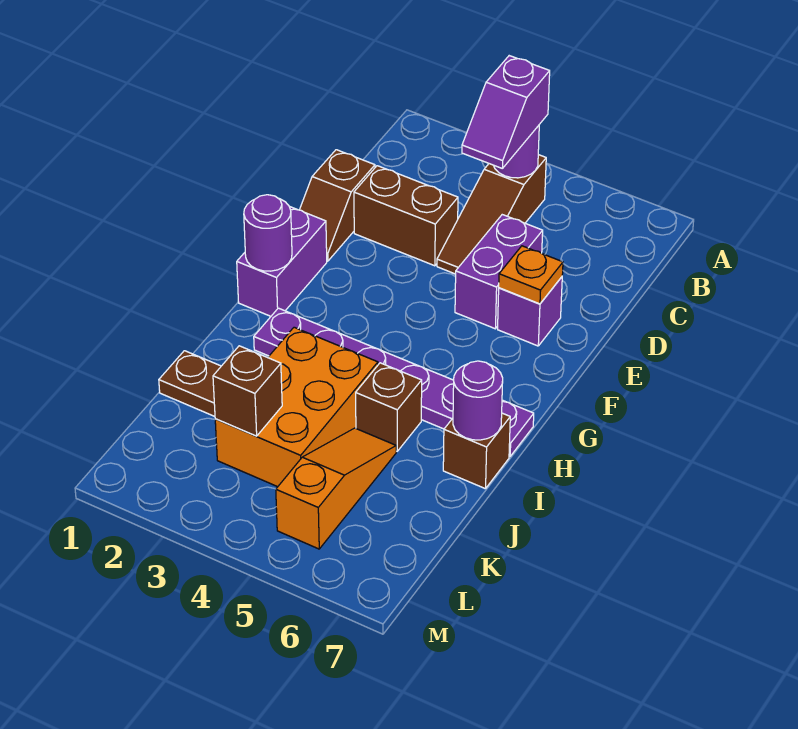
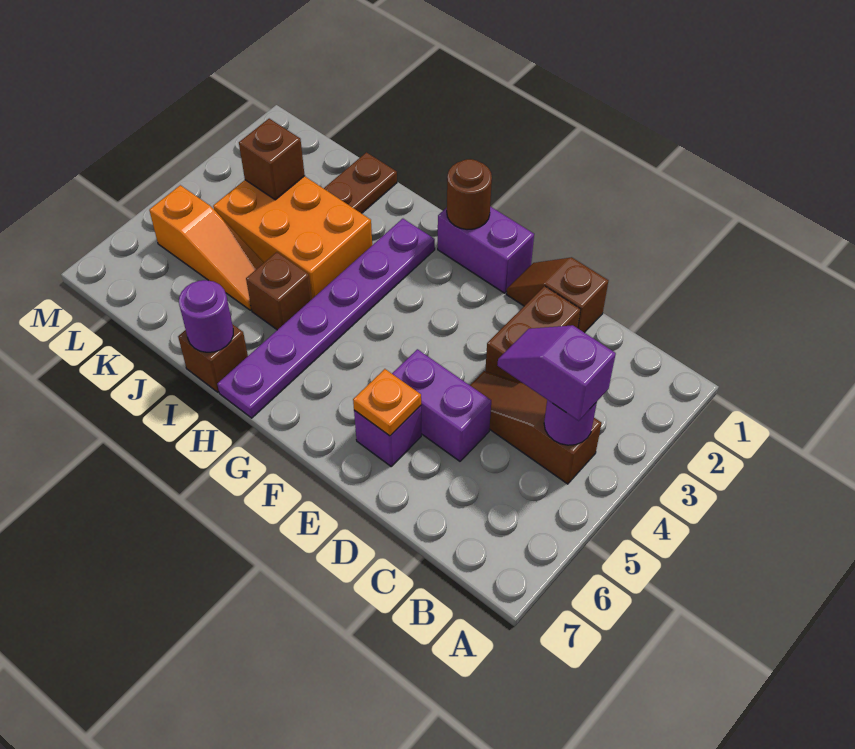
purple round brick G1 level 2 -> brown round brick G1 level 2

